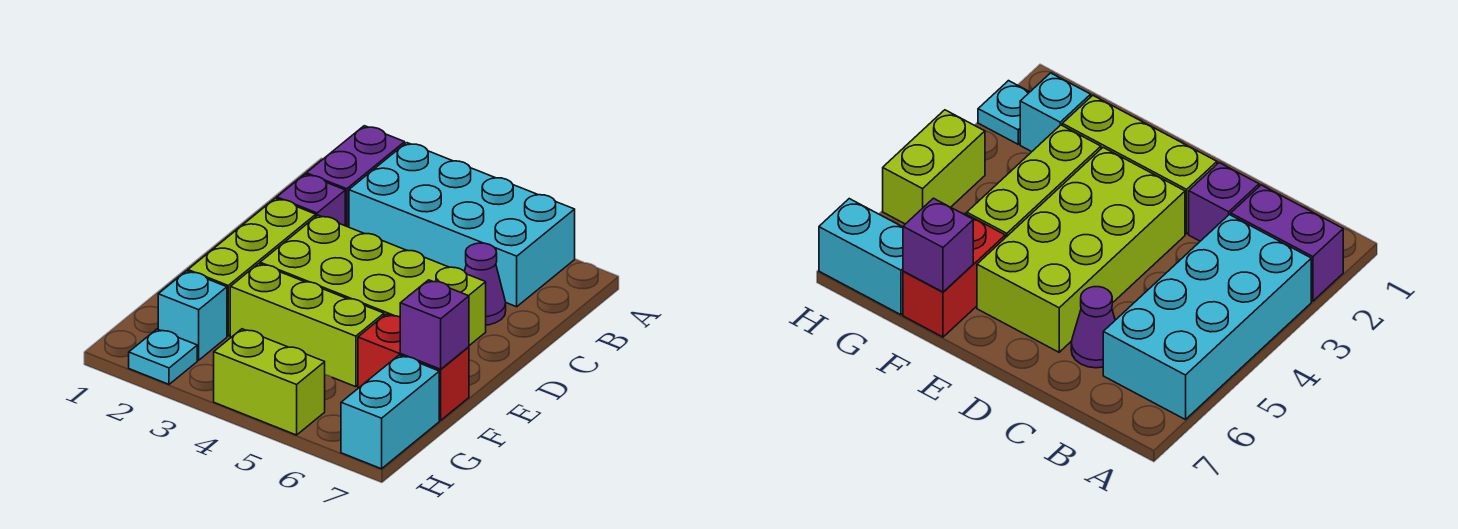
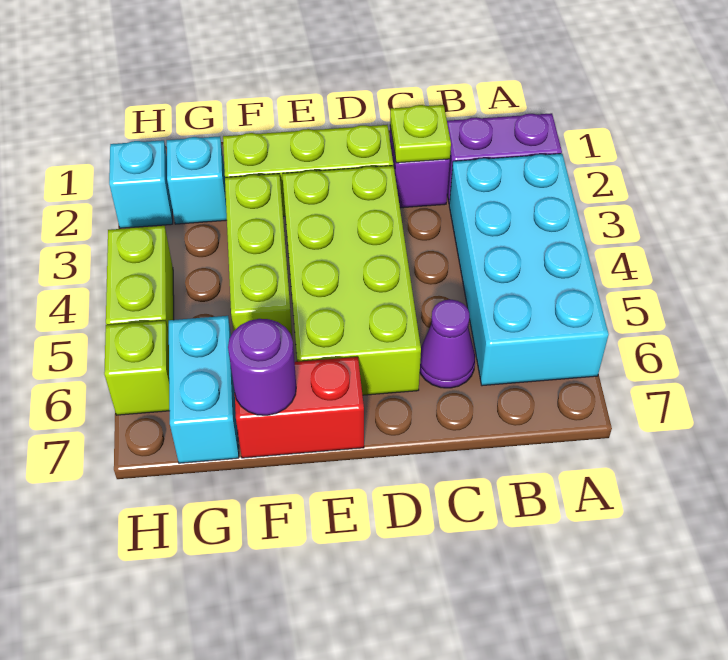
none -> lime plate C2 level 2
red brick F6:F7 level 1 -> red brick E7:F7 level 1
purple brick F7 level 2 -> purple round brick F7 level 2
cyan brick G7:H7 level 1 -> cyan brick G6:G7 level 1
cyan plate H2 level 1 -> cyan brick H2 level 1
none -> lime brick H6 level 1

